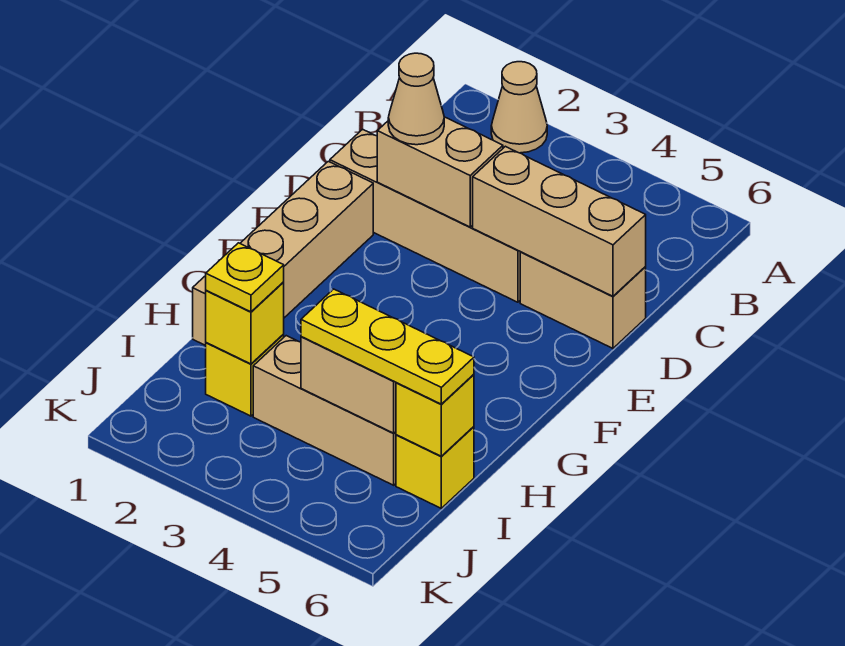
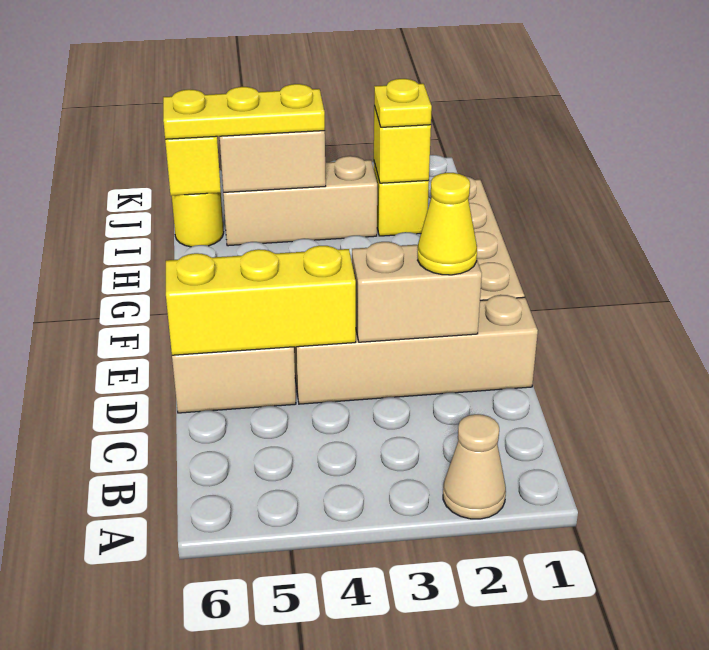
tan cone D2 level 3 -> yellow cone D2 level 3
tan brick D4:D6 level 2 -> yellow brick D4:D6 level 2
yellow brick I6 level 1 -> yellow round brick I6 level 1

